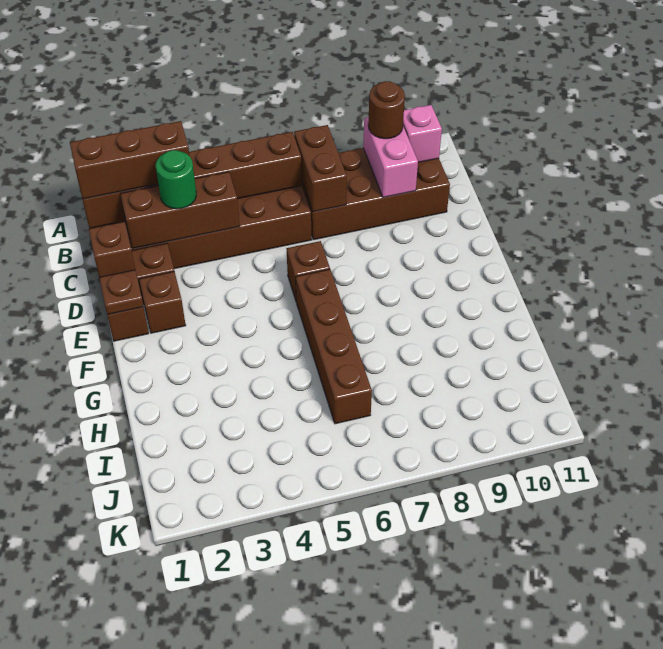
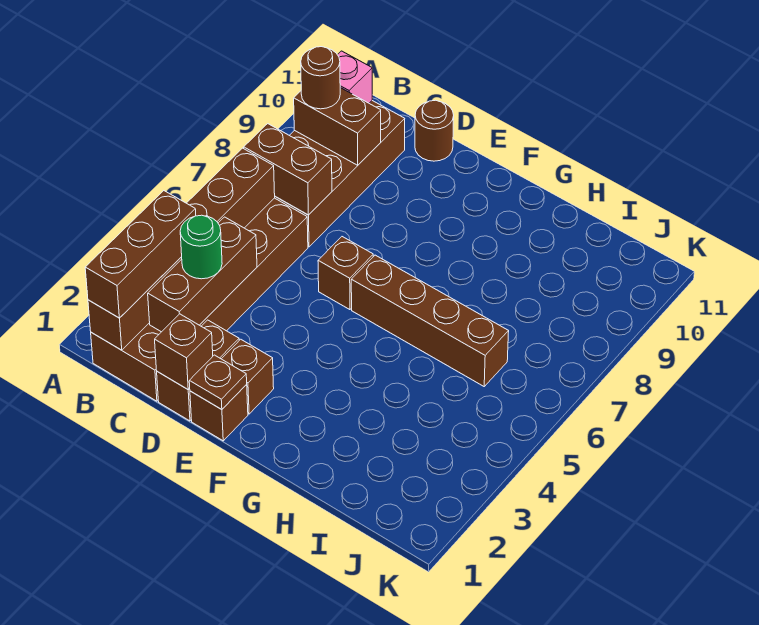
pink brick B9:C9 level 2 -> brown brick B9:C9 level 2
none -> brown round brick D11 level 1

